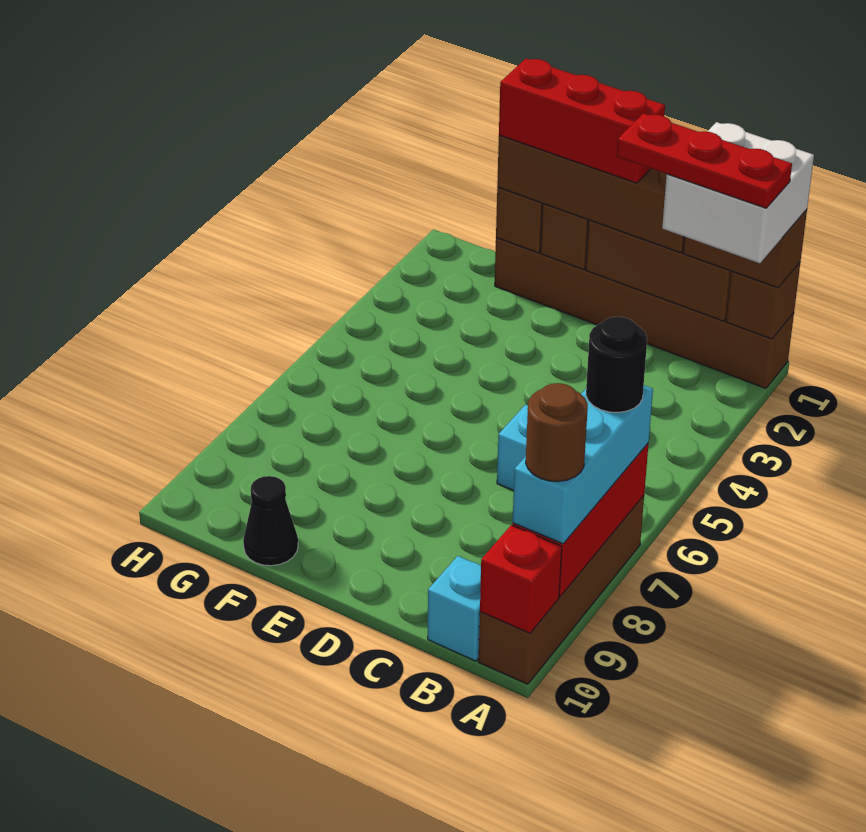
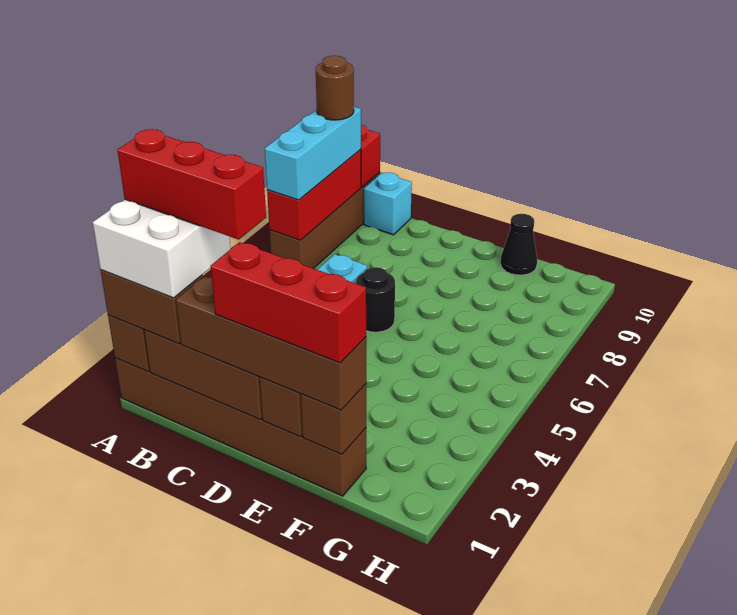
red plate A2:C2 level 5 -> red brick A2:C2 level 5
black round brick A7 level 4 -> black round brick D6 level 1

